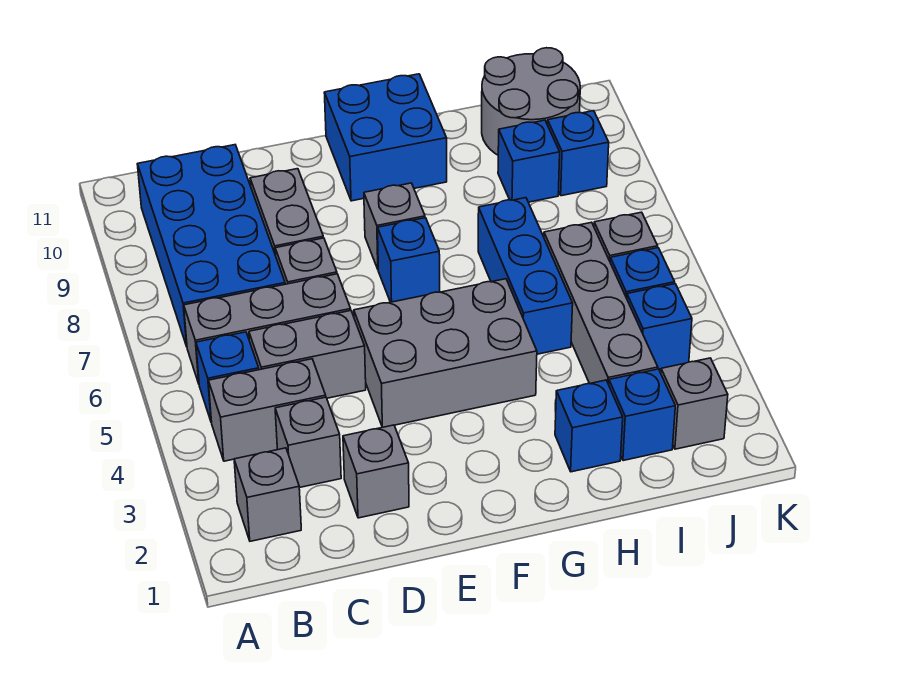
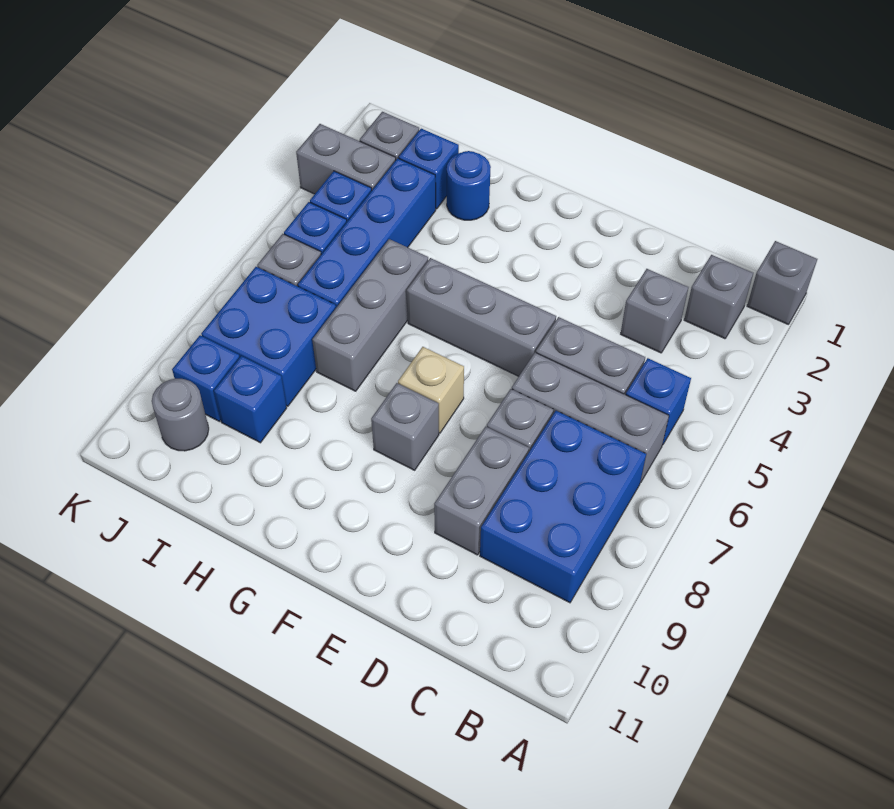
grey brick B4:C4 level 1 -> grey brick J3:K3 level 1
blue brick B7:C10 level 1 -> blue brick B7:C9 level 1
grey brick D2 level 1 -> grey brick A1 level 1
grey brick E4:G5 level 1 -> grey brick E5:G5 level 1
blue brick F7 level 1 -> tan brick F7 level 1
blue brick F10:G11 level 1 -> blue brick I7:J8 level 1
blue brick H2 level 1 -> blue round brick H2 level 1
blue brick H5:H7 level 1 -> grey brick H5:H7 level 1
grey brick I3:I6 level 1 -> blue brick I3:I6 level 1
grey round brick I10:J11 level 1 -> grey round brick J10 level 1

